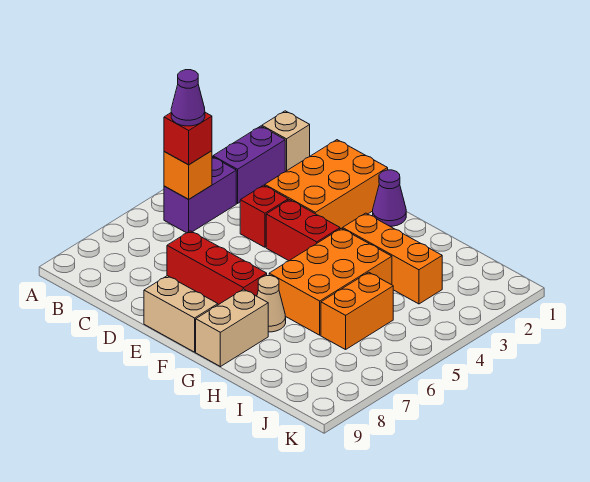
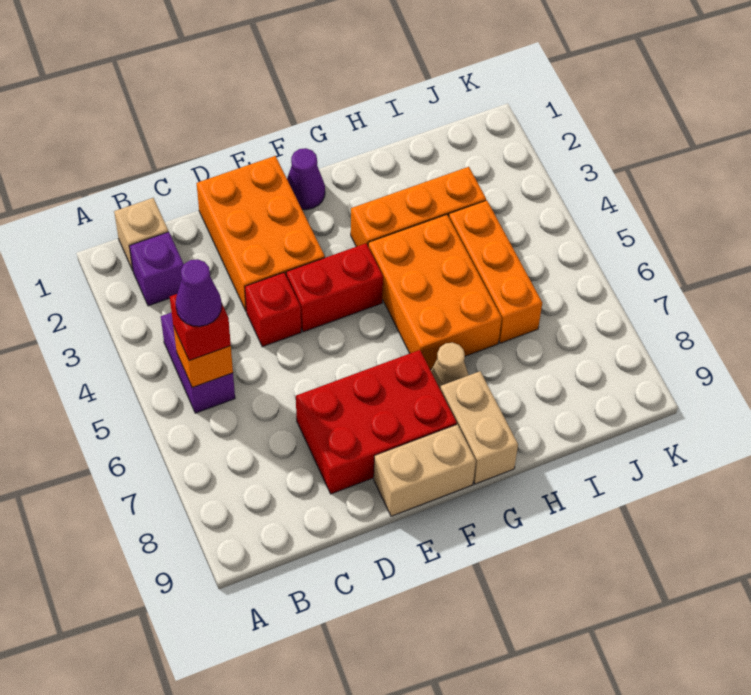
purple brick B2:B3 level 1 -> purple brick B2 level 1
red brick D7:F7 level 1 -> red brick D7:F8 level 1
orange brick I5:I6 level 1 -> orange brick I4:I6 level 1

